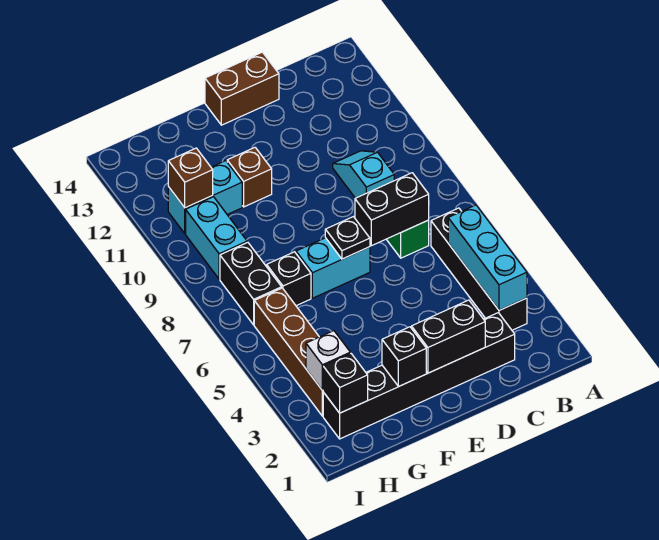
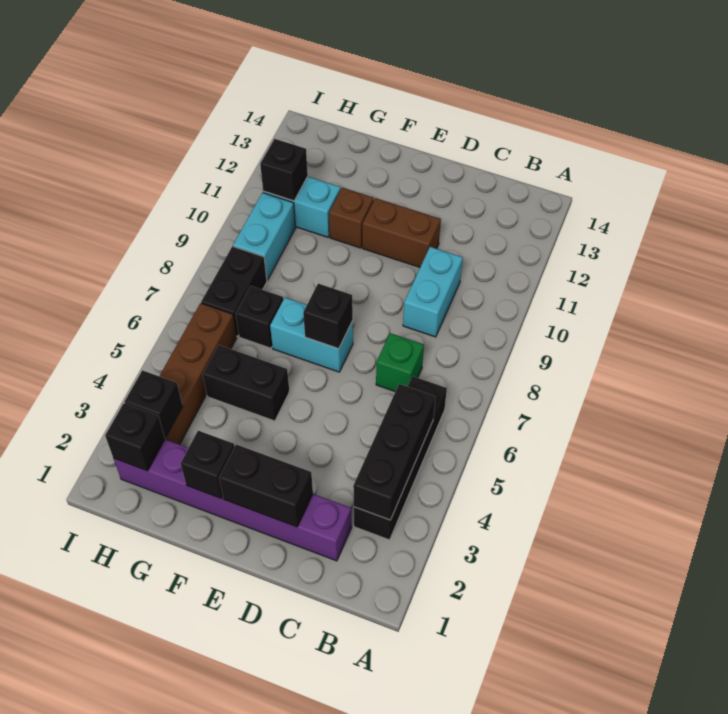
cyan brick B3:B5 level 2 -> black brick B3:B5 level 2
black brick C2:H2 level 1 -> purple brick C2:H2 level 1
black brick C7:D7 level 2 -> black brick F5:G5 level 1
cyan slope C9:C10 level 1 top 9 -> cyan brick C9:C10 level 1
brown brick D14:E14 level 1 -> brown brick D11:E11 level 1
black plate E7 level 2 -> black brick E7 level 2
white brick H3 level 2 -> black brick H3 level 2
brown brick H11 level 2 -> black brick H11 level 2

